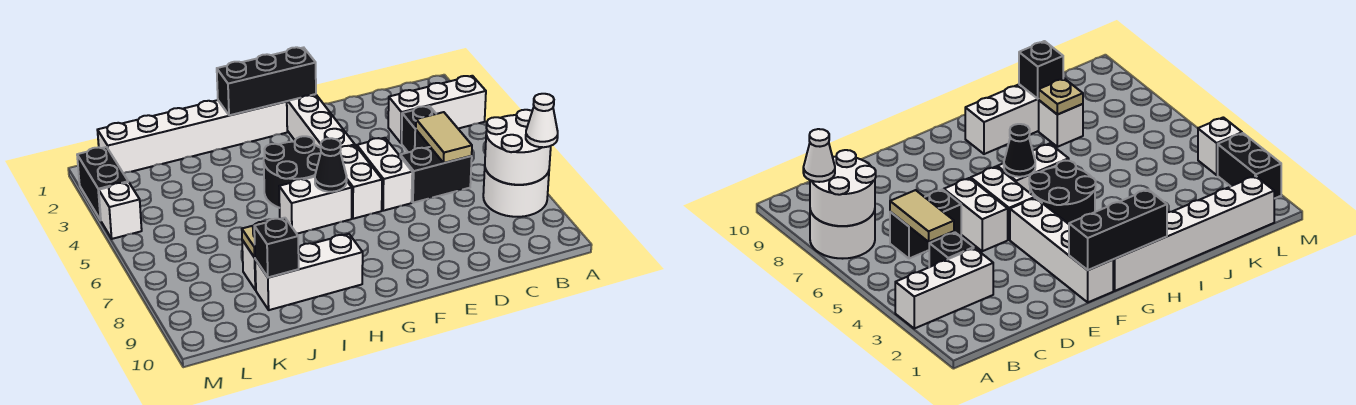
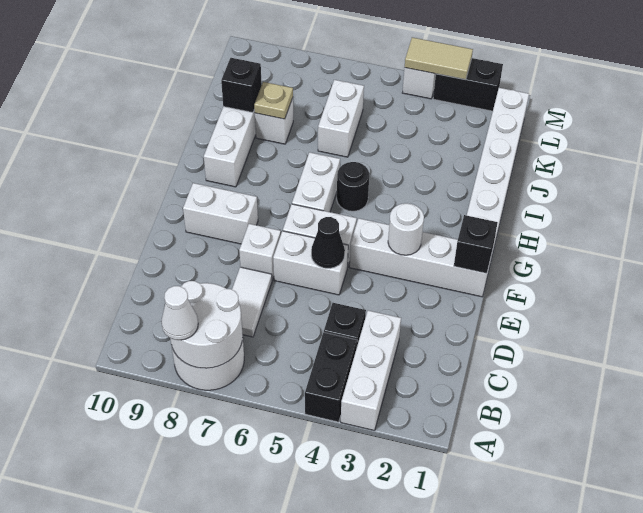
tan tile C5:C6 level 2 -> tan tile M3:M4 level 2
black brick C6:D6 level 1 -> black brick A4:B4 level 1
none -> white tile C7:D7 level 1
none -> white brick E7 level 1
black brick F1:H1 level 2 -> black brick F1 level 2
none -> white round brick F3 level 2
none -> white brick F8:F9 level 1
black round brick G4:H5 level 1 -> black round brick H5 level 1
black cone G6 level 2 -> black cone E5 level 2
none -> white brick J6:K6 level 1

